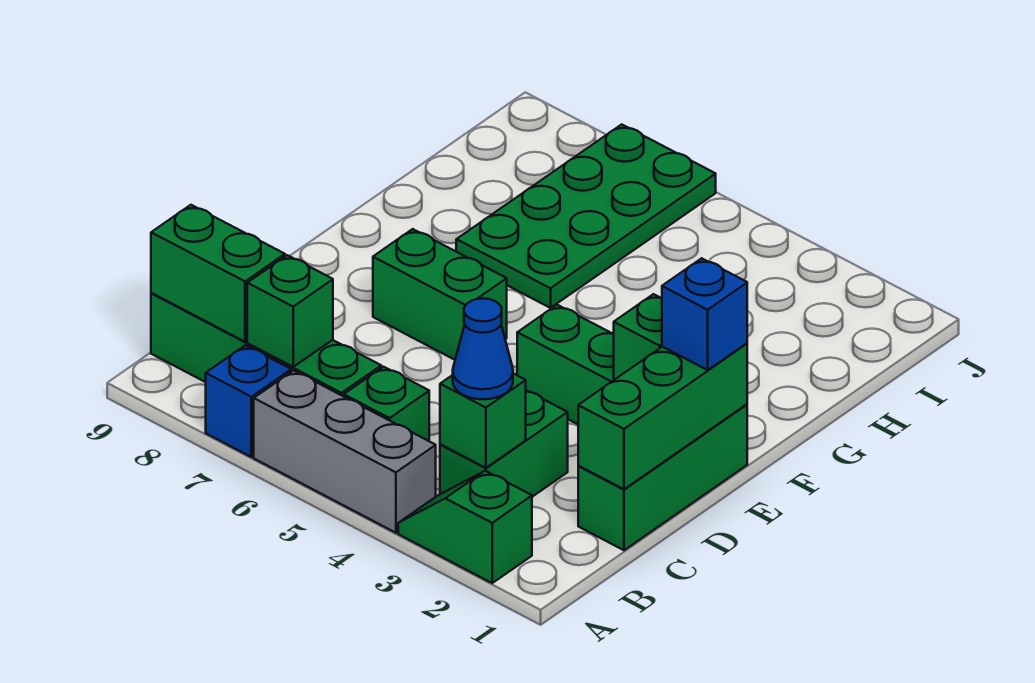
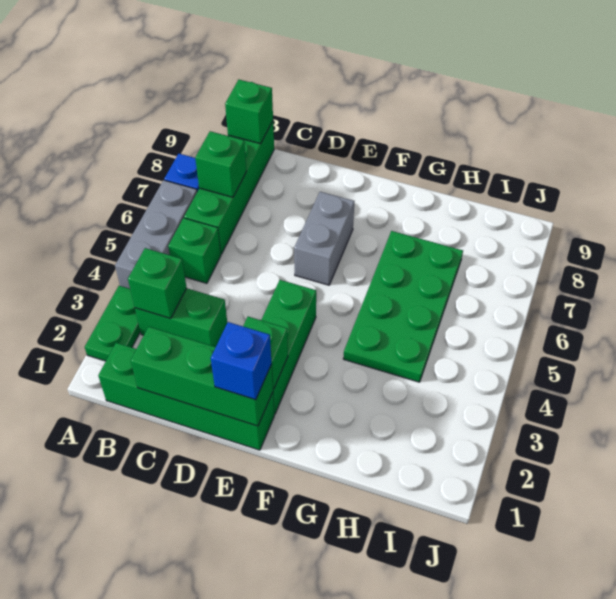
green slope A2:A3 level 1 top 2 -> green plate A2:A3 level 1
blue cone B3 level 3 -> none
green brick B8:B9 level 2 -> green brick B9 level 2
green brick C1:E1 level 1 -> green brick B1:E1 level 1
green brick E6:E7 level 1 -> grey brick E6:E7 level 1
green plate G6:J7 level 1 -> green plate G4:H7 level 1

